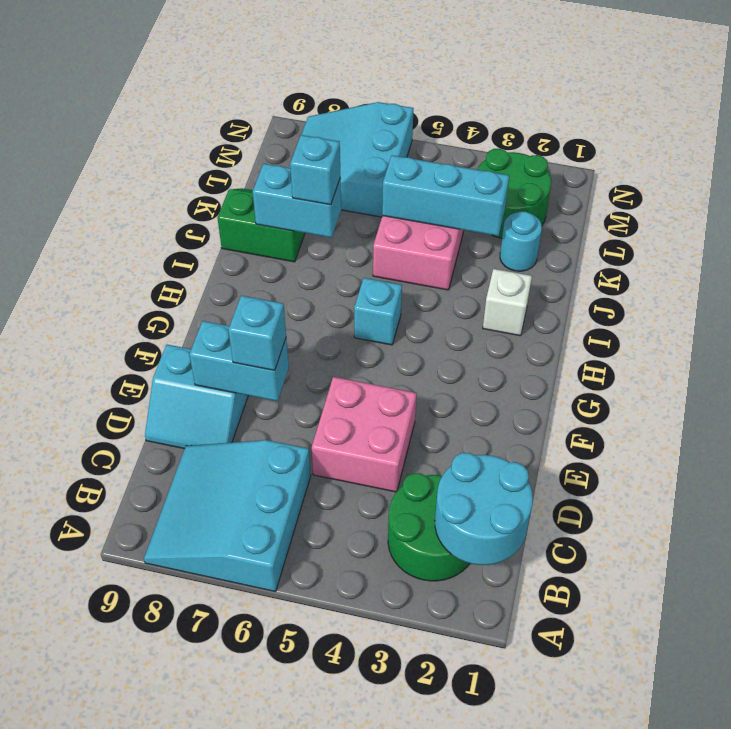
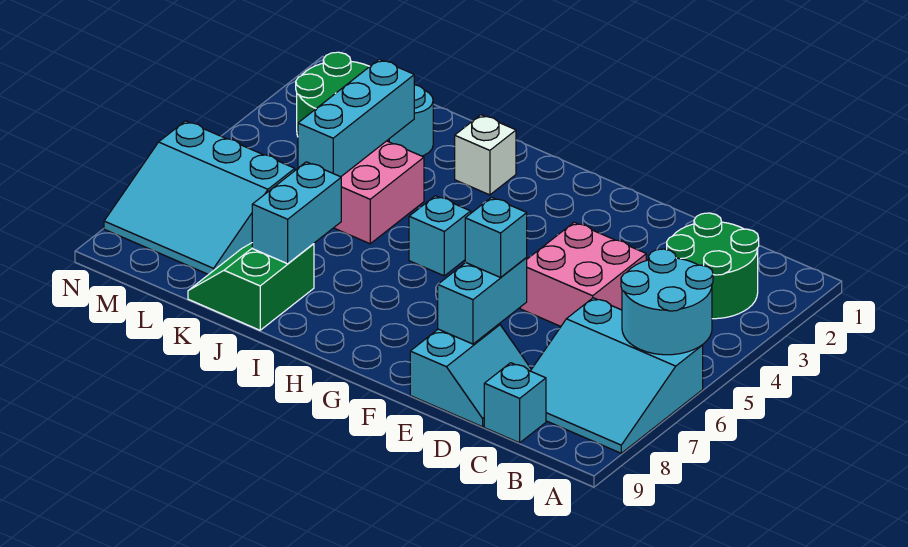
cyan round brick B1:C2 level 2 -> cyan round brick A5:B6 level 2
cyan brick J7 level 3 -> cyan brick C9 level 1

